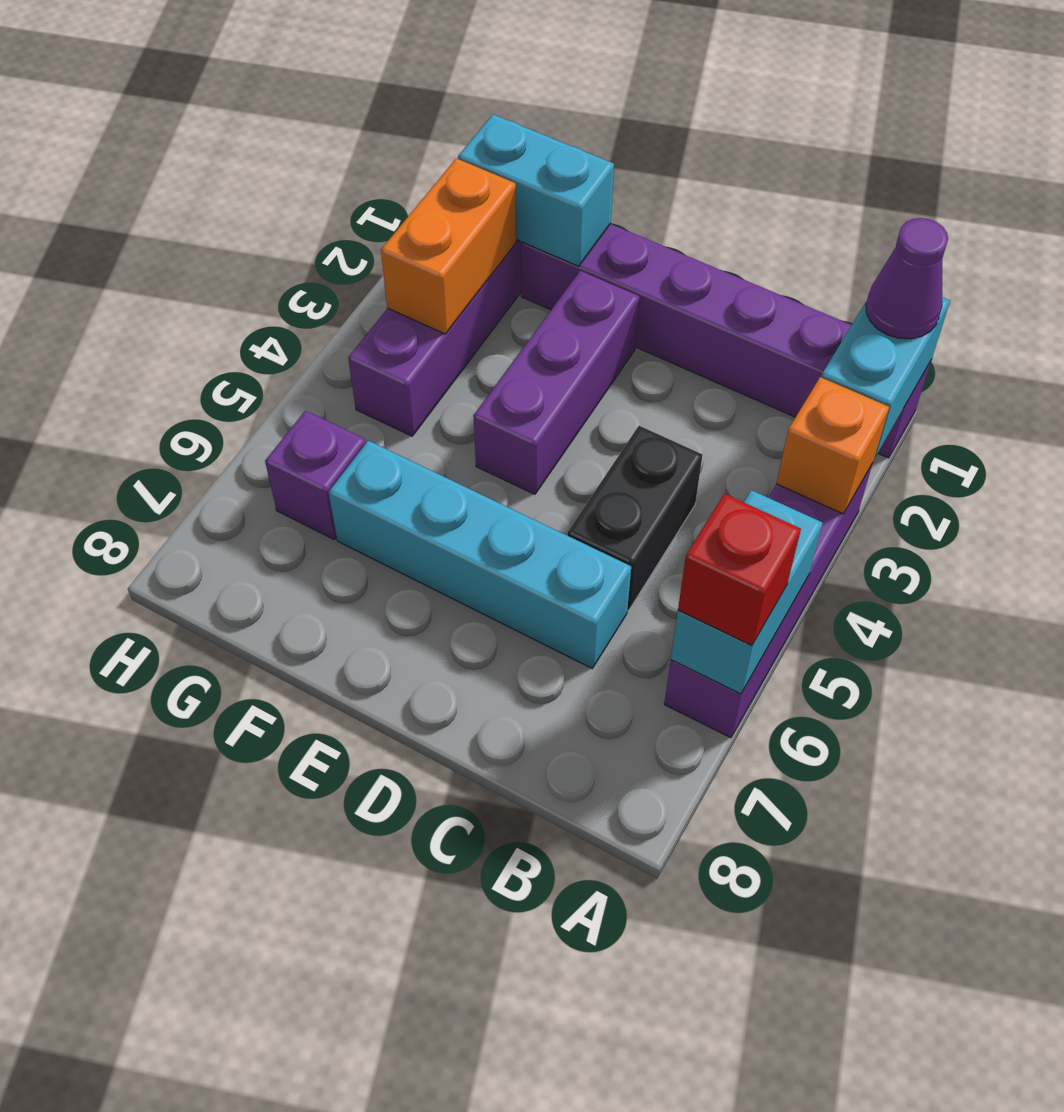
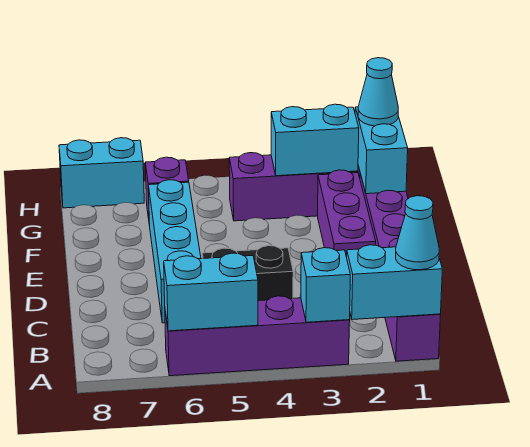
purple cone A1 level 3 -> cyan cone A1 level 3
orange brick A3 level 2 -> cyan brick A3 level 2
red brick A6 level 3 -> none
purple brick E2:E4 level 1 -> purple brick D2:F2 level 1
none -> cyan cone G1 level 3
orange brick G2:G3 level 2 -> cyan brick G2:G3 level 2
none -> cyan brick H7:H8 level 1

